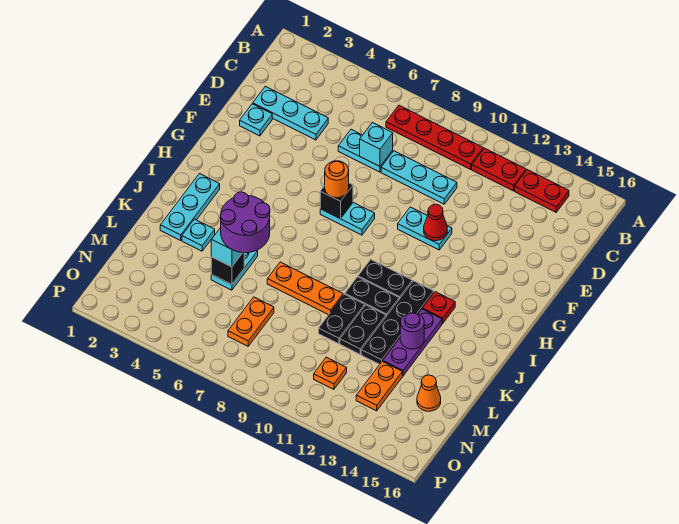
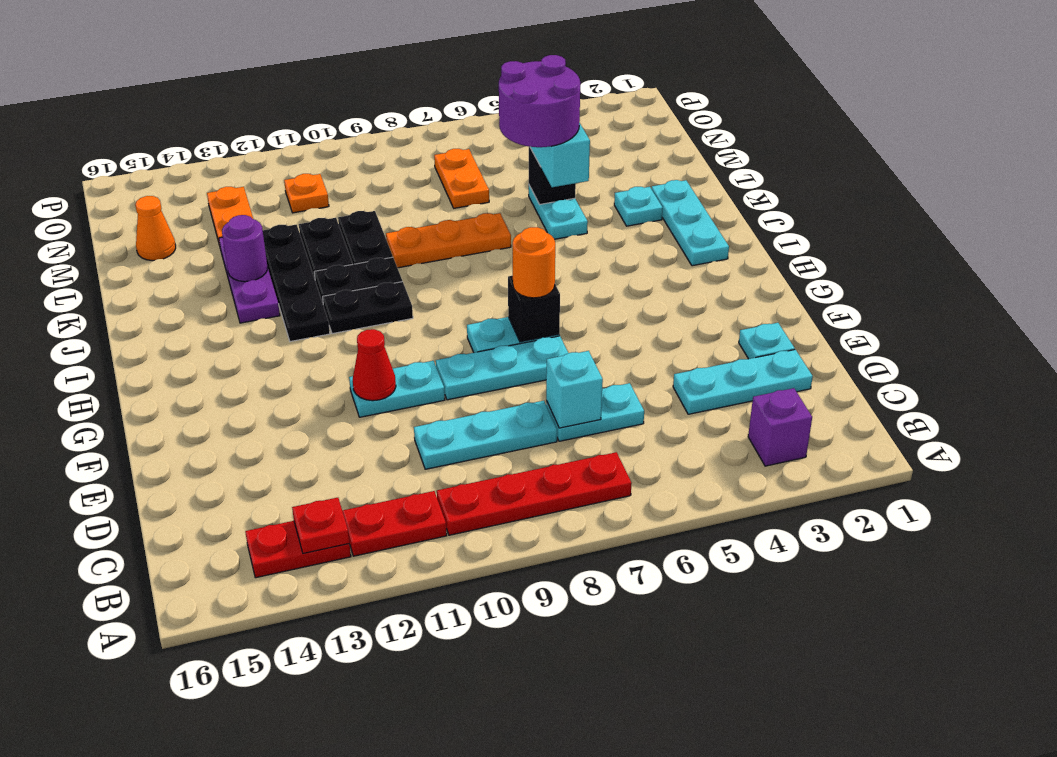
none -> purple brick B3 level 1
none -> cyan plate F7:F9 level 1
red plate I13 level 1 -> red plate B13 level 2

